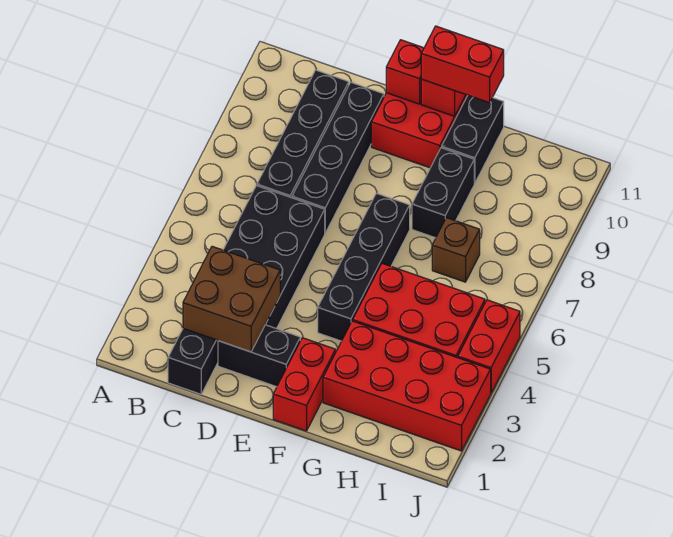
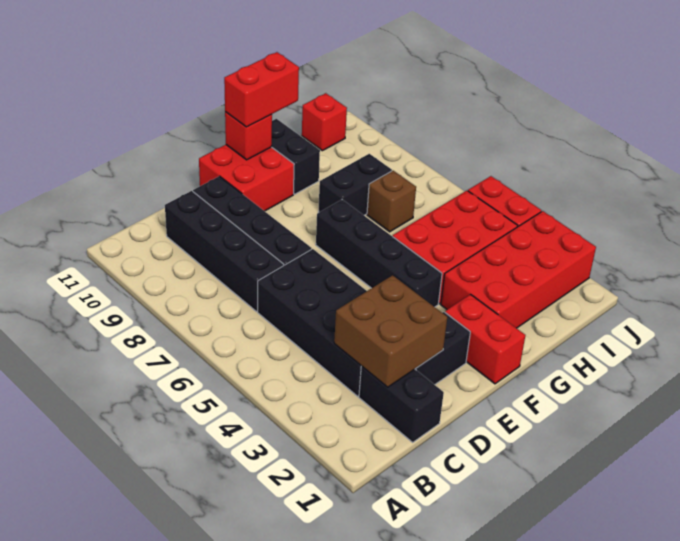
red brick E11 level 2 -> red brick I11 level 1
black brick G8:G9 level 1 -> black brick G8:H8 level 1

